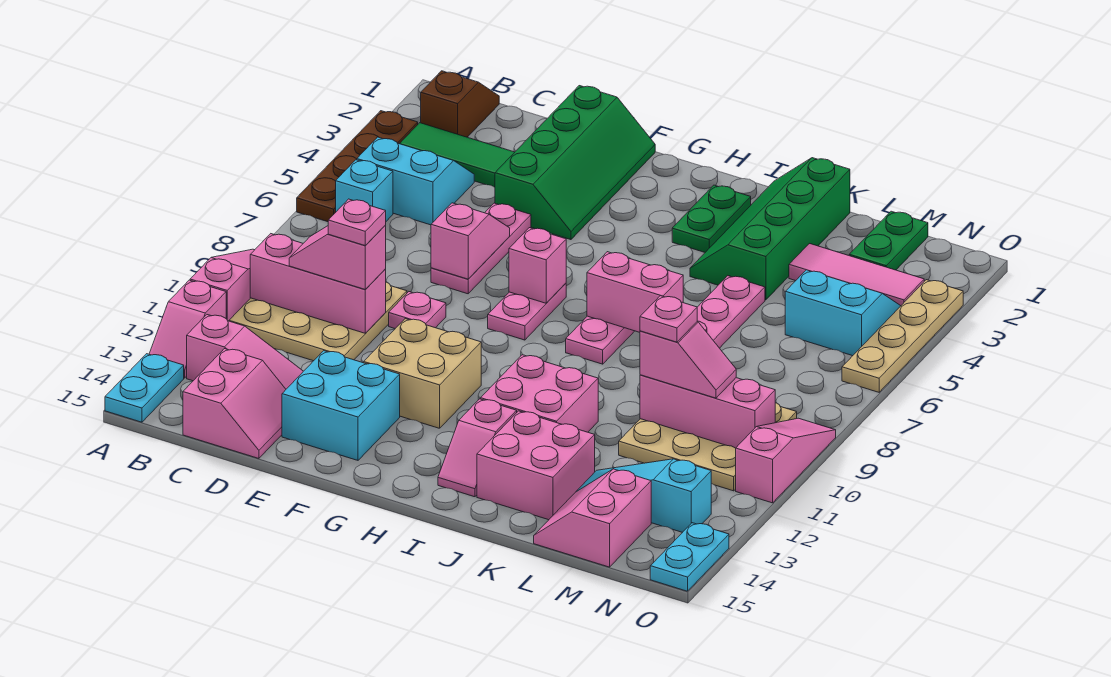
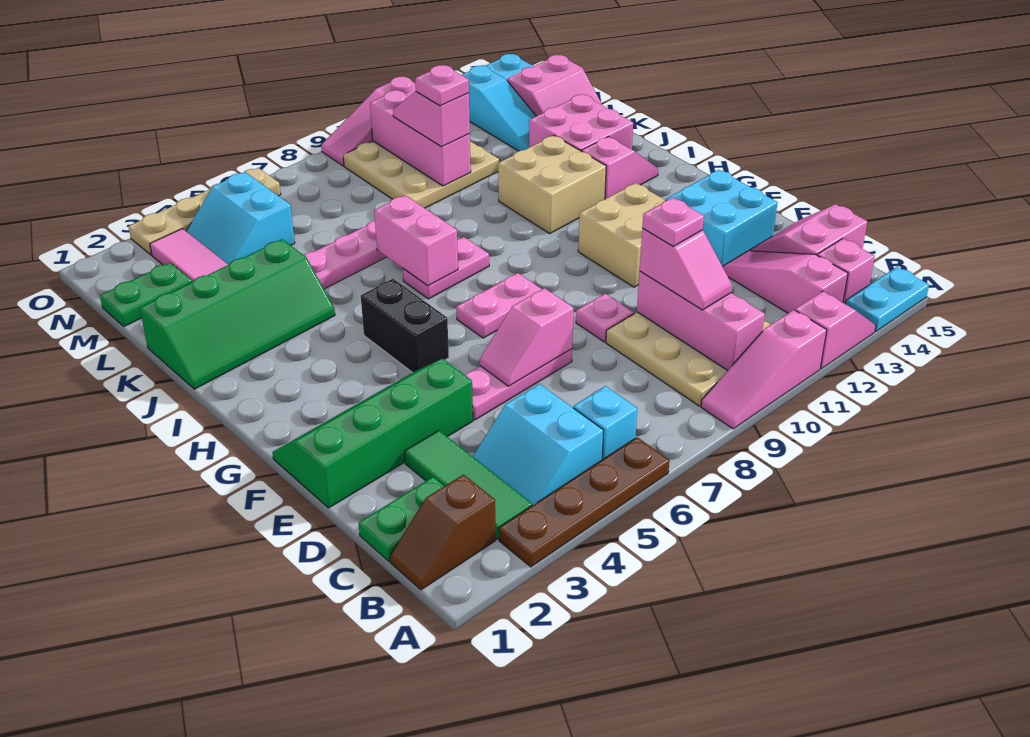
none -> black brick G5:H5 level 1
pink brick G7 level 2 -> pink brick B14 level 1
green plate I2:I3 level 1 -> green plate C1:C2 level 1
pink brick I11:J12 level 1 -> tan brick I11:J12 level 1

